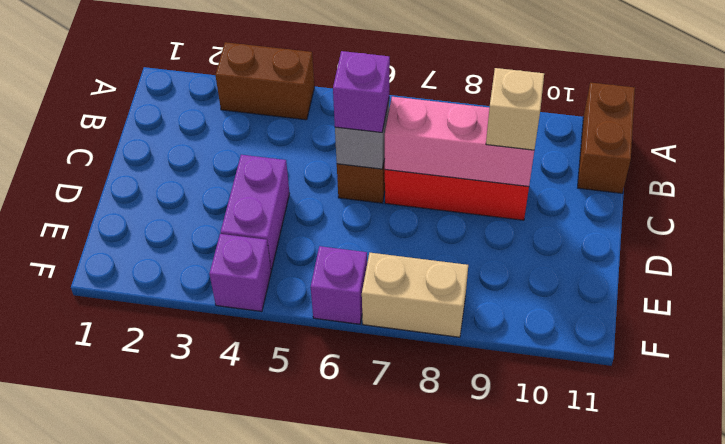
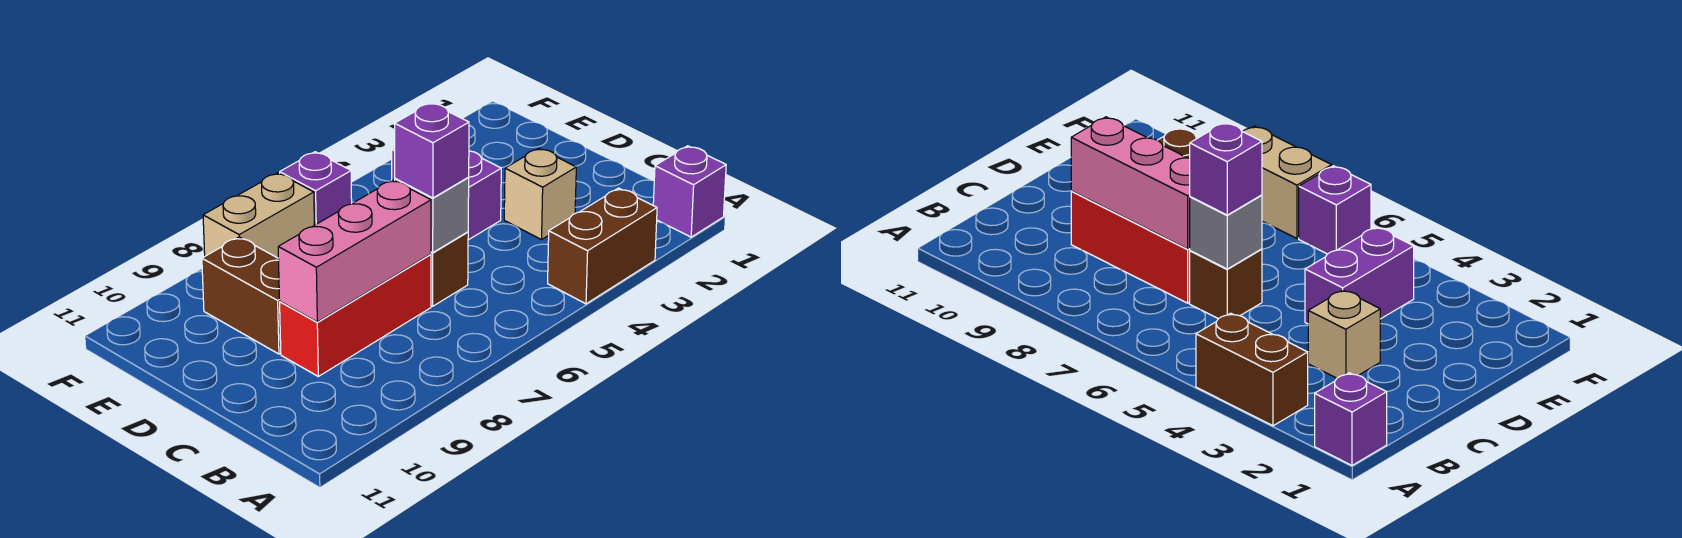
brown brick A11:B11 level 1 -> brown brick D9:E9 level 1
tan brick C9 level 3 -> tan brick C3 level 1
purple brick F4 level 1 -> purple brick A1 level 1

